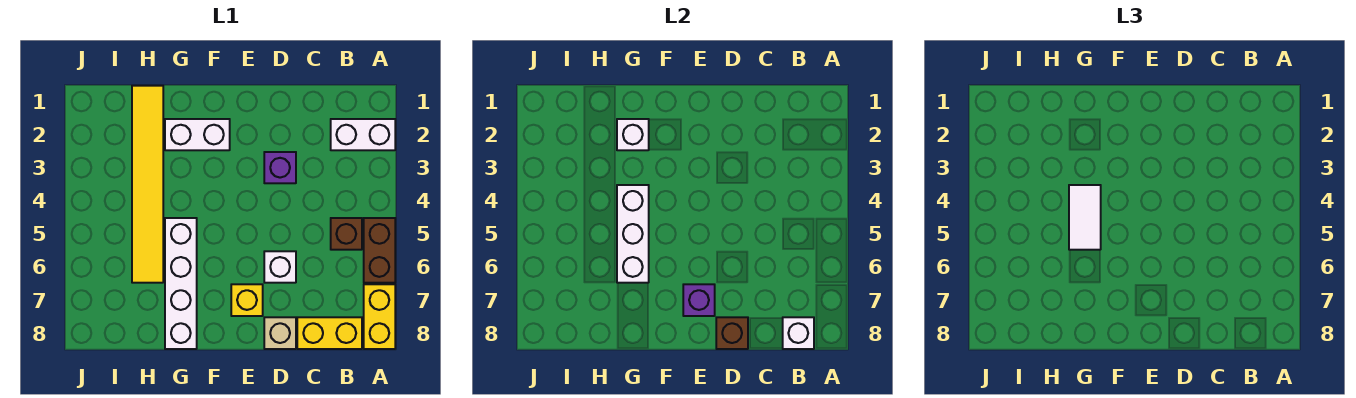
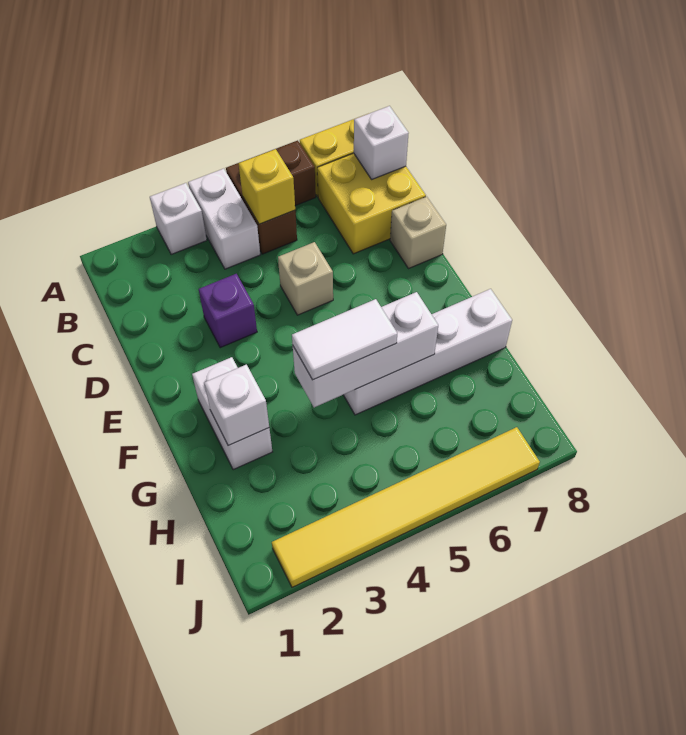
white brick A2:B2 level 1 -> white brick A4:B4 level 1
yellow brick B8:C8 level 1 -> yellow brick B7:C8 level 1
none -> tan brick D5 level 1
white brick D6 level 1 -> white brick A3 level 1
brown brick D8 level 2 -> none
yellow brick E7 level 1 -> yellow brick B5 level 2
purple brick E7 level 2 -> none
yellow tile H1:H6 level 1 -> yellow tile J2:J7 level 1

